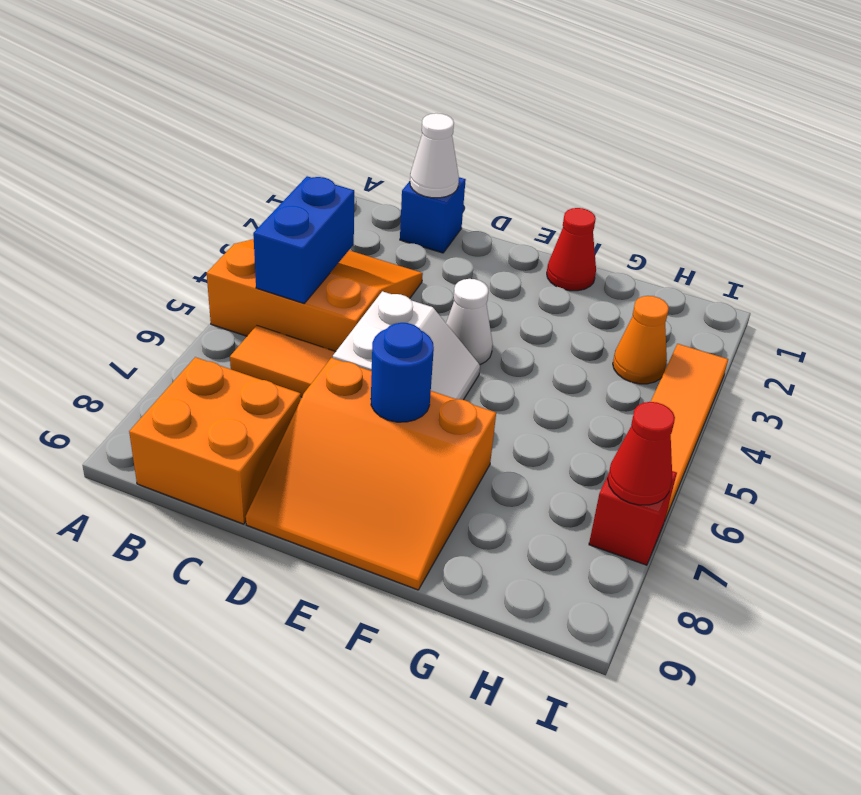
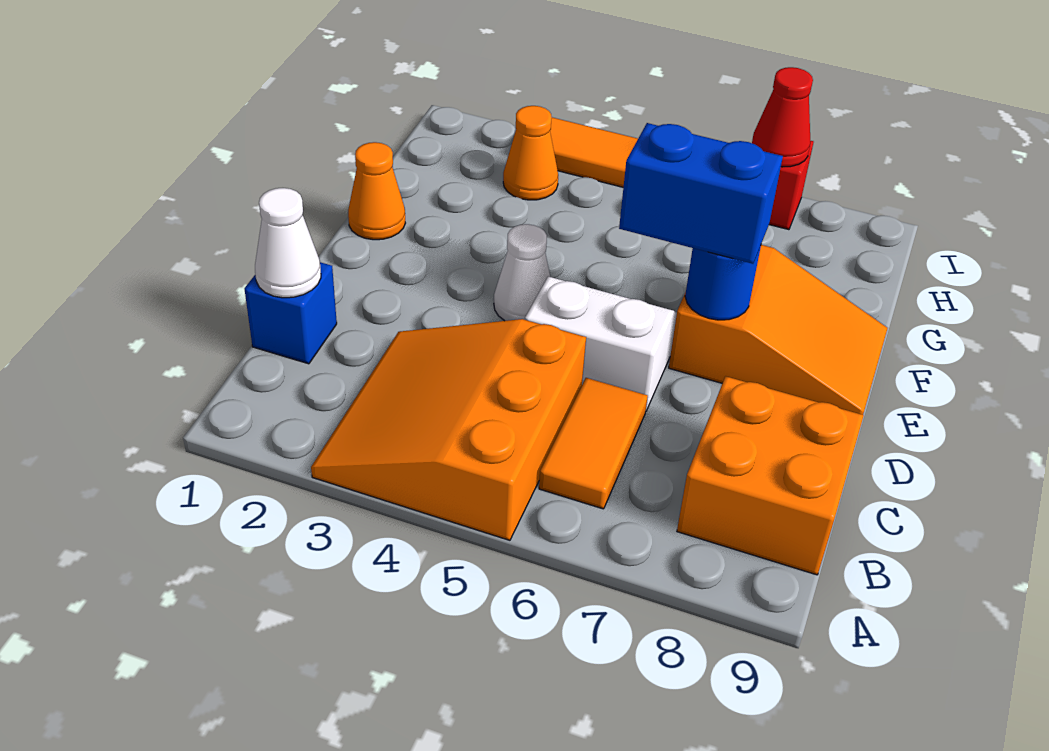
blue brick B4:B5 level 2 -> blue brick E6:E7 level 3
orange slope D7:F9 level 1 top 7 -> orange slope E7:F9 level 1 top 7
red cone F1 level 1 -> orange cone F1 level 1

